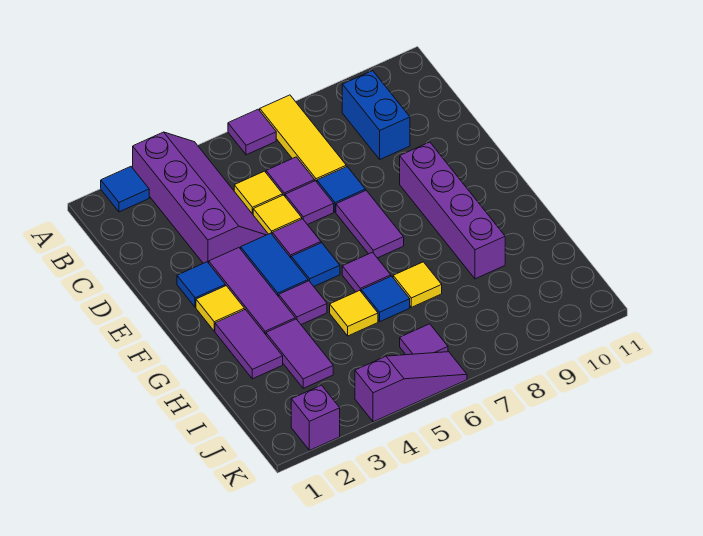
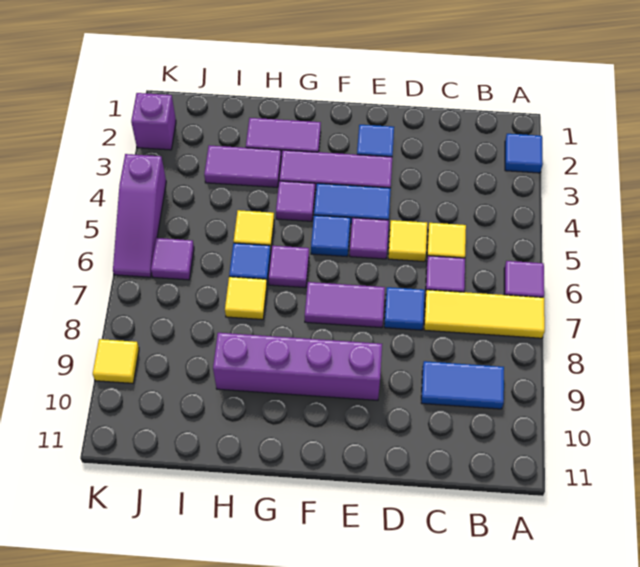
purple slope A3:D4 level 1 top 3 -> none
blue brick B9:C9 level 1 -> blue tile B9:C9 level 1
purple tile D6 level 1 -> none
yellow tile F2 level 1 -> yellow tile K9 level 1

